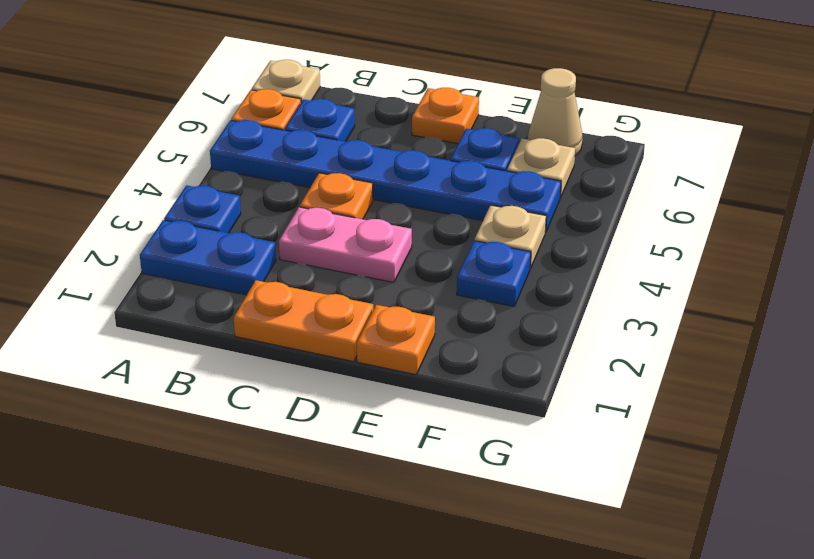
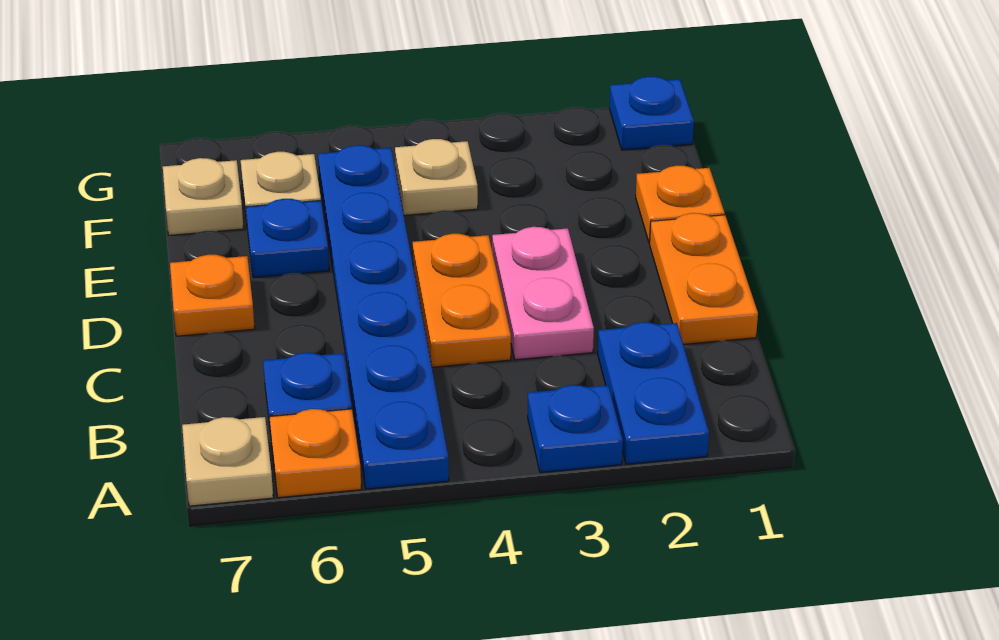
orange plate C4 level 1 -> orange plate C4:D4 level 1
blue plate F3 level 1 -> blue plate G1 level 1
tan cone F7 level 1 -> tan plate F7 level 1

